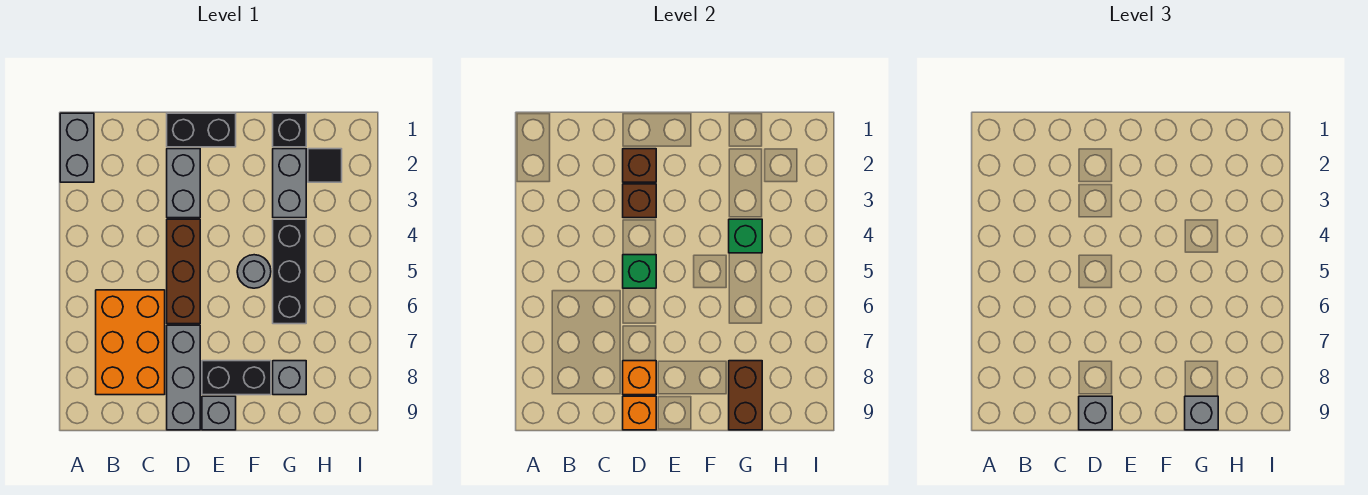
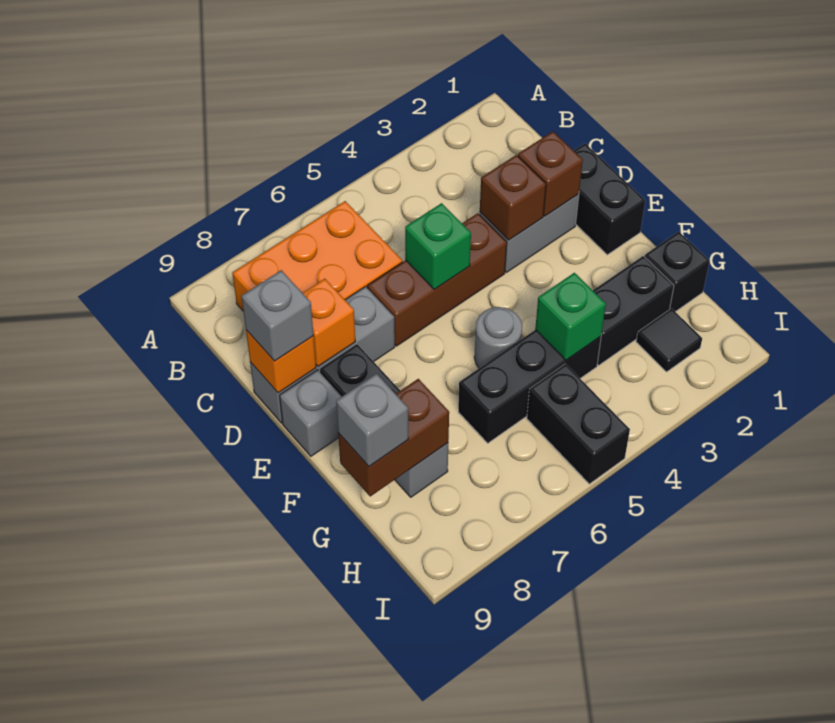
grey brick A1:A2 level 1 -> none
grey brick G2:G3 level 1 -> black brick G2:G3 level 1
none -> black brick H5:I5 level 1

